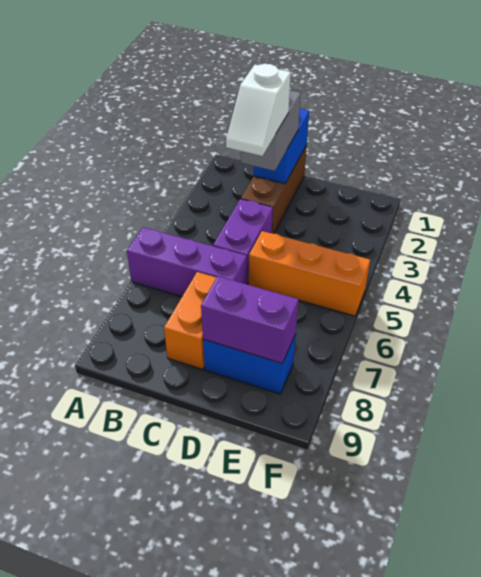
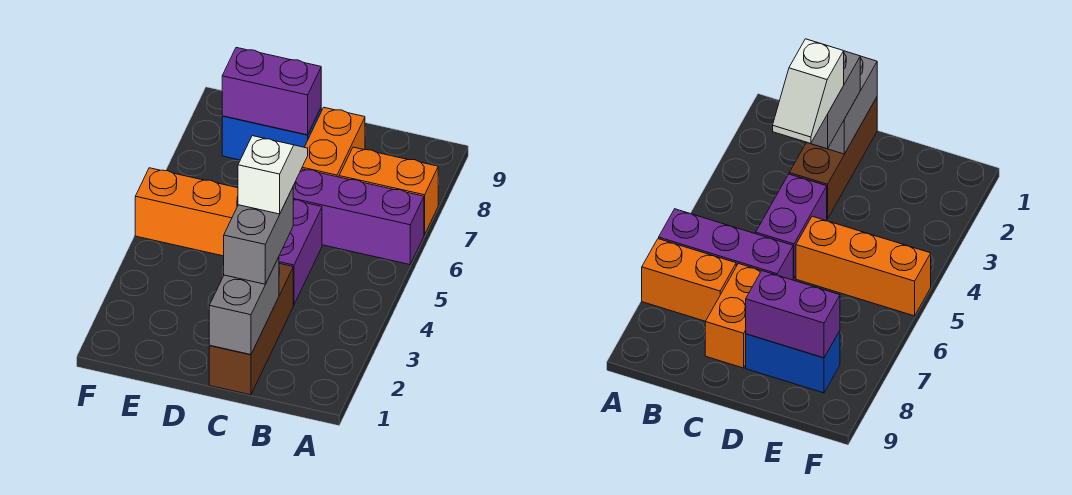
none -> orange brick A7:B7 level 1
blue brick C1:C2 level 2 -> grey brick C1:C2 level 2

